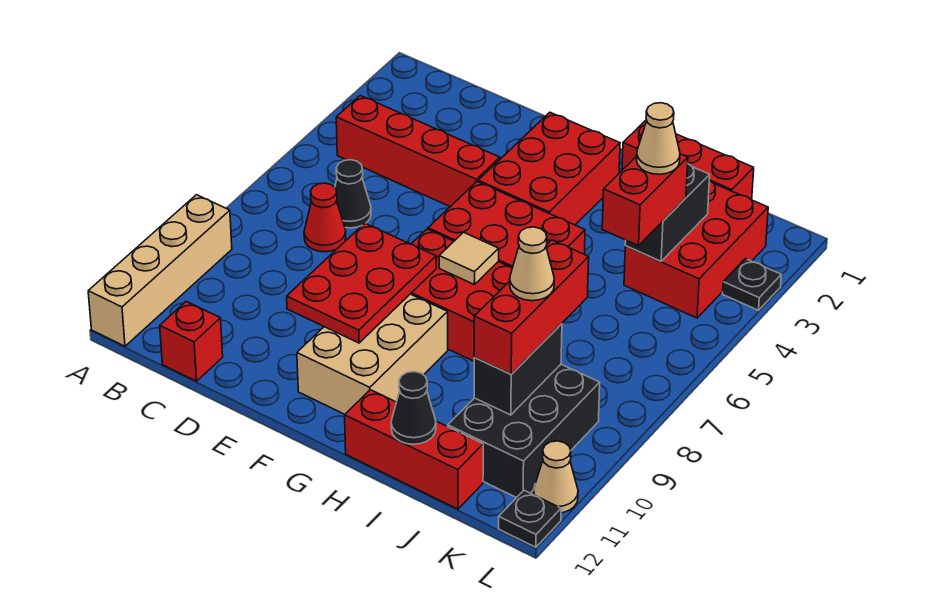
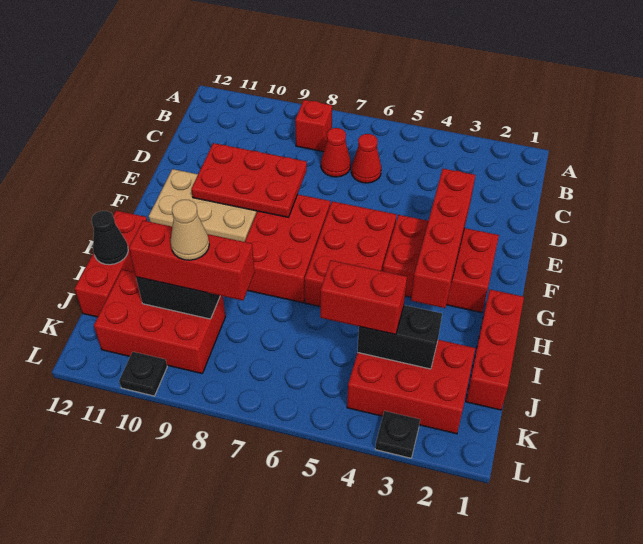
tan brick A9:A12 level 1 -> none
red brick B4:E4 level 1 -> red brick E3:H3 level 2
black cone C6 level 1 -> red cone C6 level 1
red brick C12 level 1 -> red brick B8 level 1
tan tile G7 level 2 -> none
tan cone J4 level 4 -> none
black brick J9:K11 level 1 -> red brick J9:K11 level 1
tan cone L11 level 1 -> none
black plate L12 level 1 -> black plate L10 level 1

